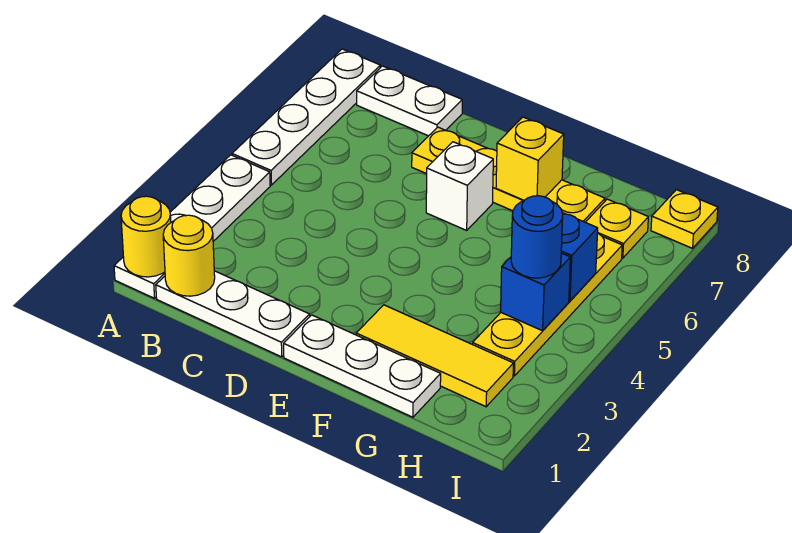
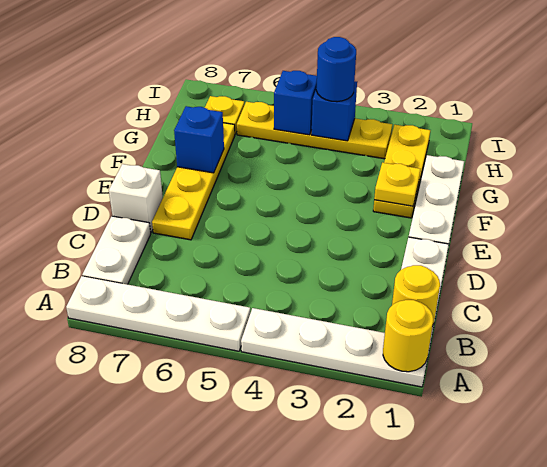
white brick E6 level 1 -> white brick D8 level 1
yellow tile F2:H2 level 1 -> yellow plate F2:H2 level 1
yellow brick F7 level 2 -> blue brick F7 level 2
yellow plate I8 level 1 -> yellow plate F2 level 2

